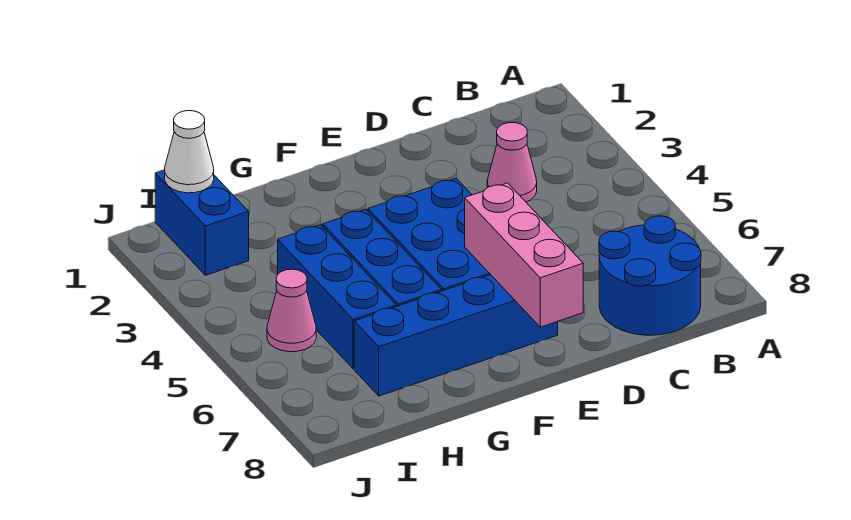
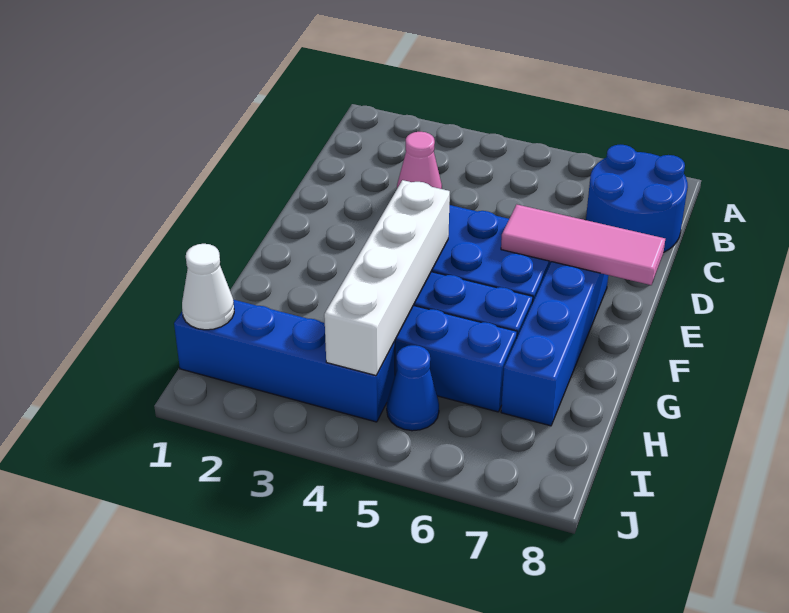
pink brick E6:E8 level 2 -> pink tile E6:E8 level 2
none -> white brick F4:I4 level 2
blue brick I1:I2 level 1 -> blue brick I1:I4 level 1
pink cone I5 level 1 -> blue cone I5 level 1

